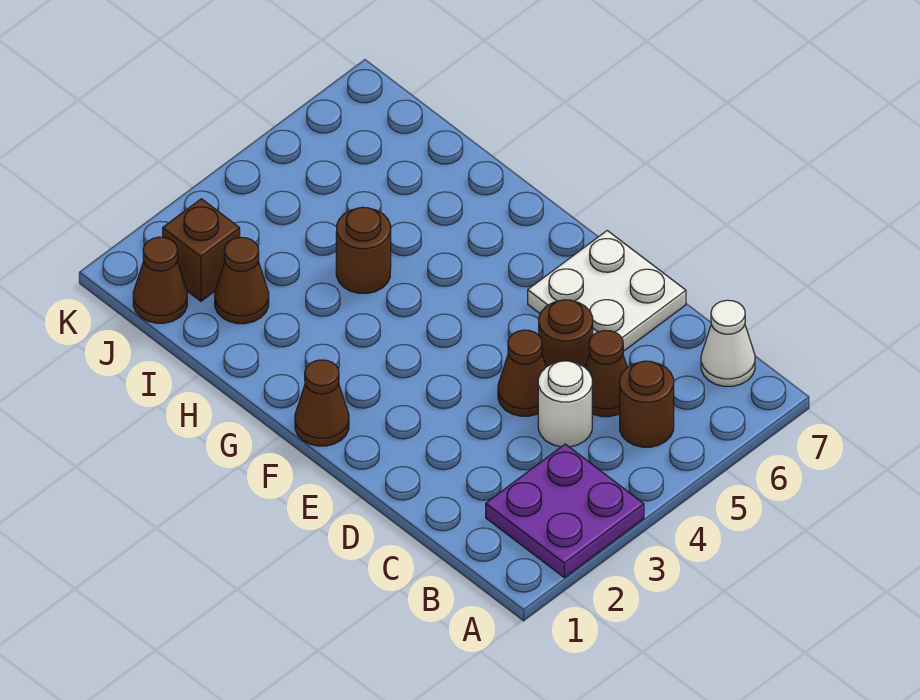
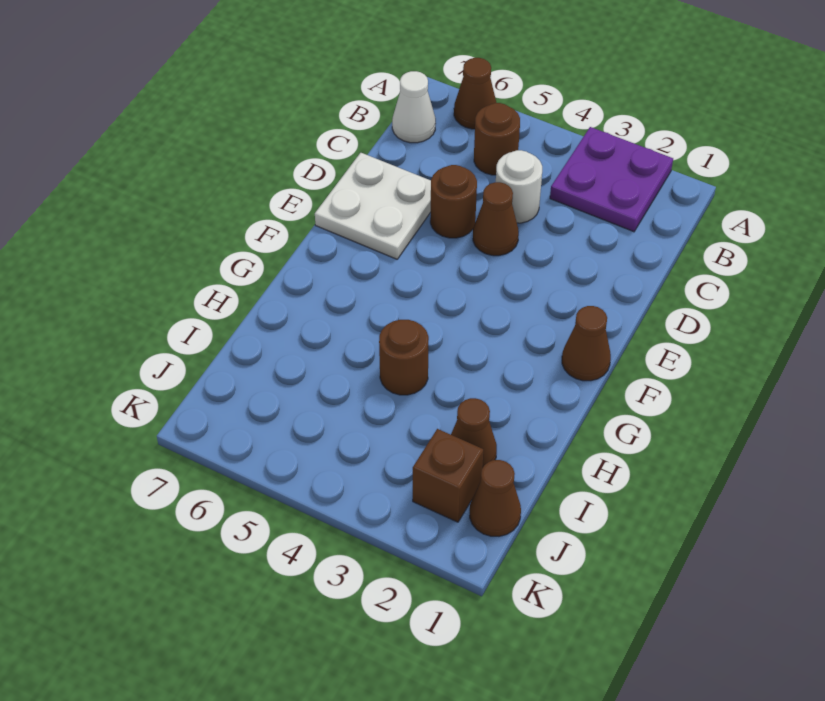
brown cone C5 level 1 -> brown cone A6 level 1

